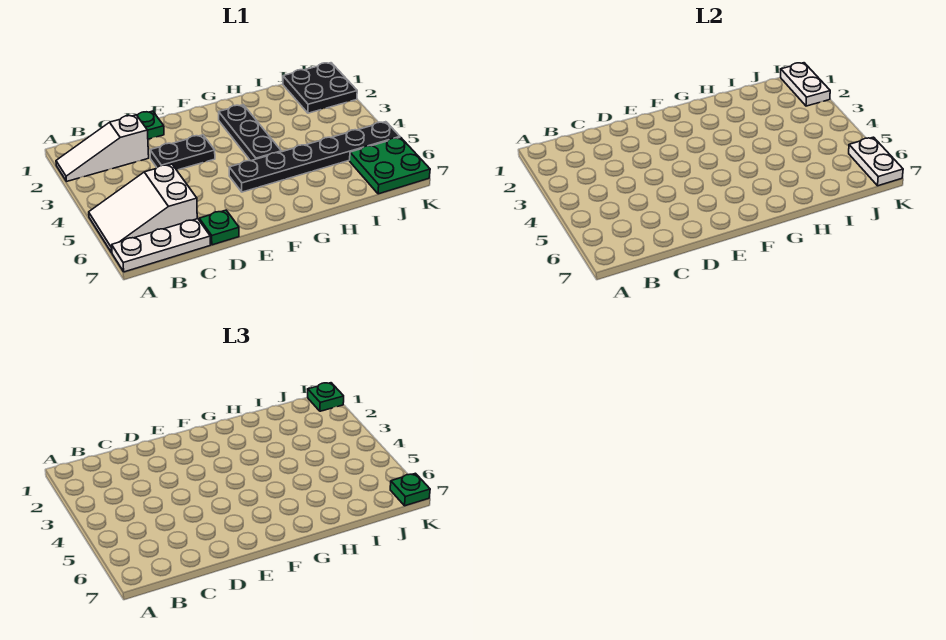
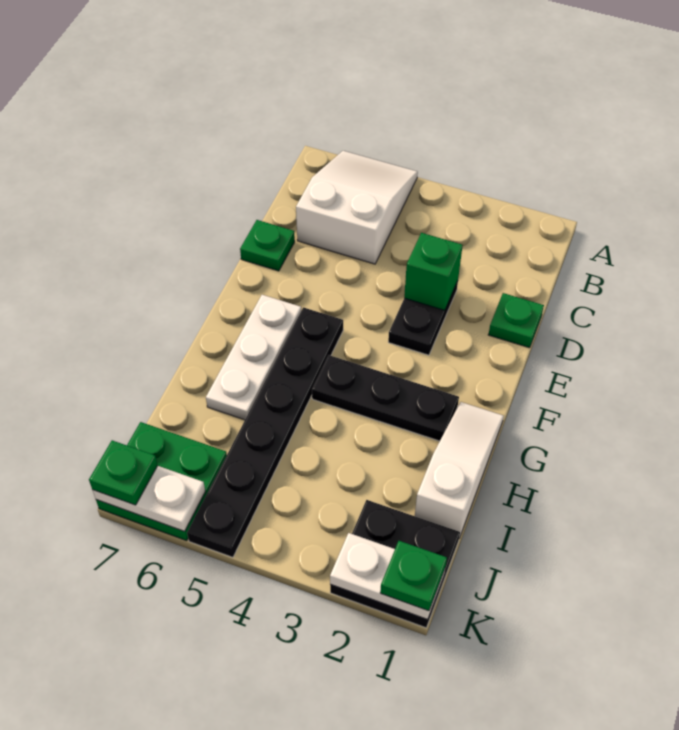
white slope A2:C2 level 1 top C -> white slope G1:I1 level 1 top I
white plate A7:C7 level 1 -> white plate F6:H6 level 1
none -> green brick D3 level 2

